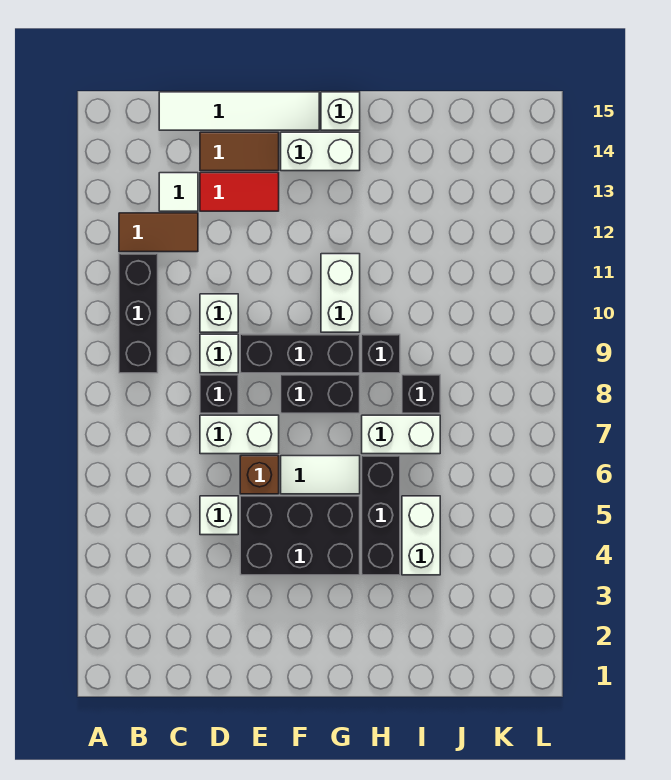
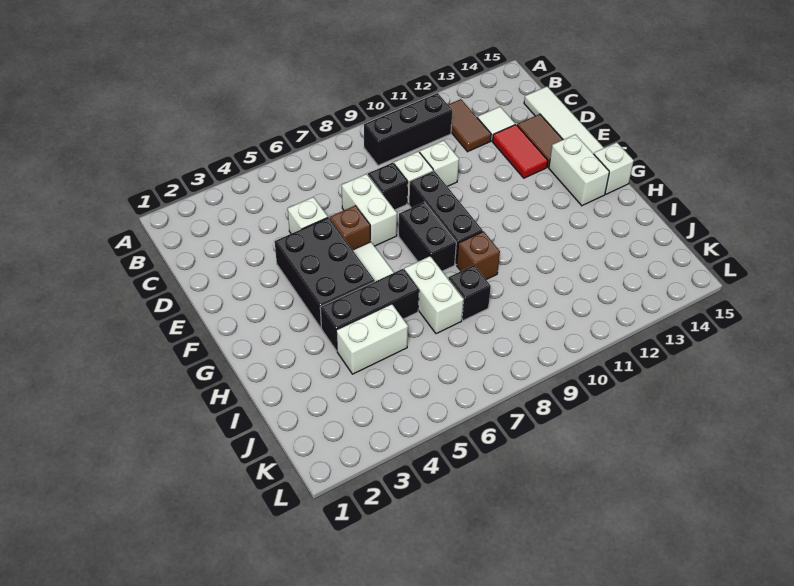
white brick G10:G11 level 1 -> none
black brick H9 level 1 -> brown brick H9 level 1

